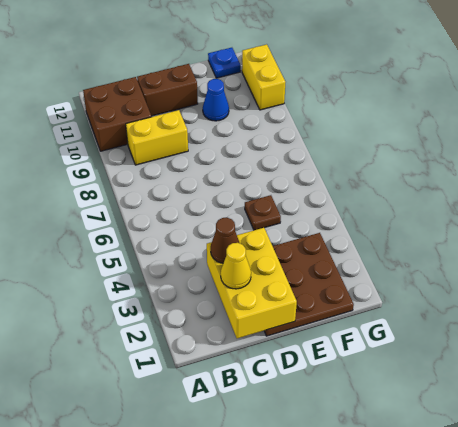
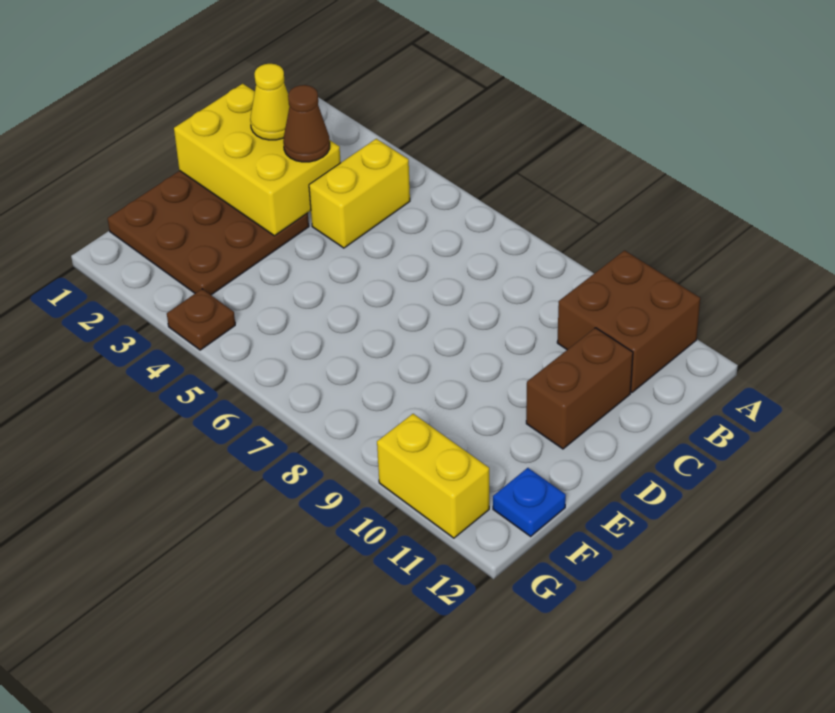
yellow brick B9:C9 level 1 -> yellow brick B4:C4 level 1
brown plate E5 level 1 -> brown plate G4 level 1
blue cone E10 level 1 -> none

